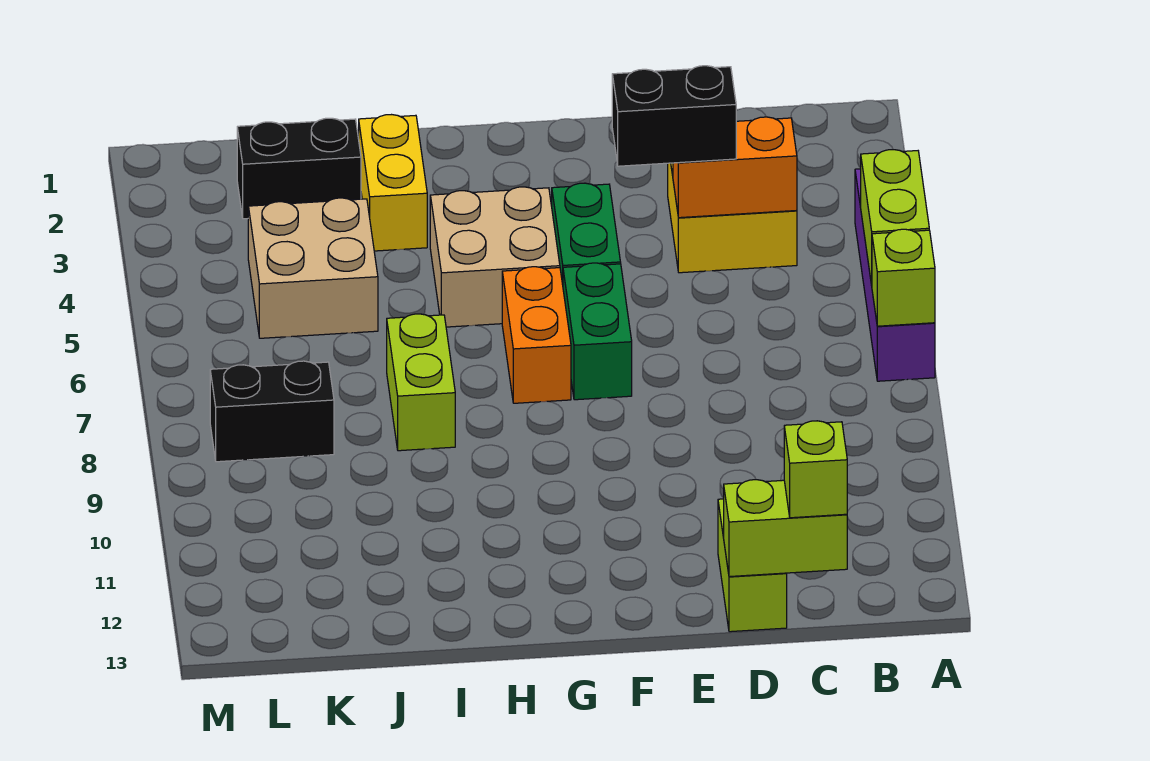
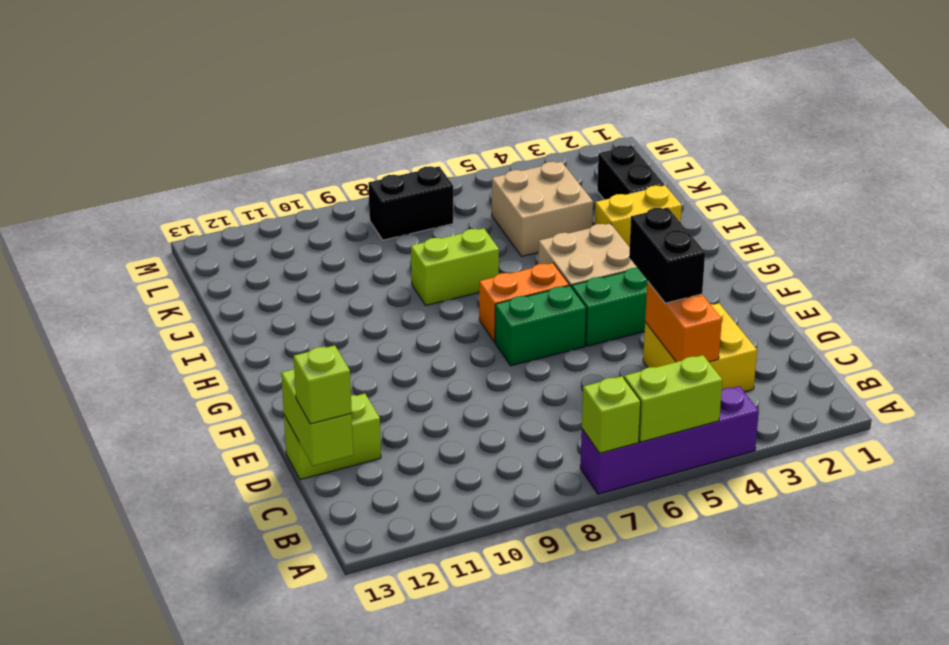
black brick K8:L8 level 1 -> black brick L7:L8 level 1

